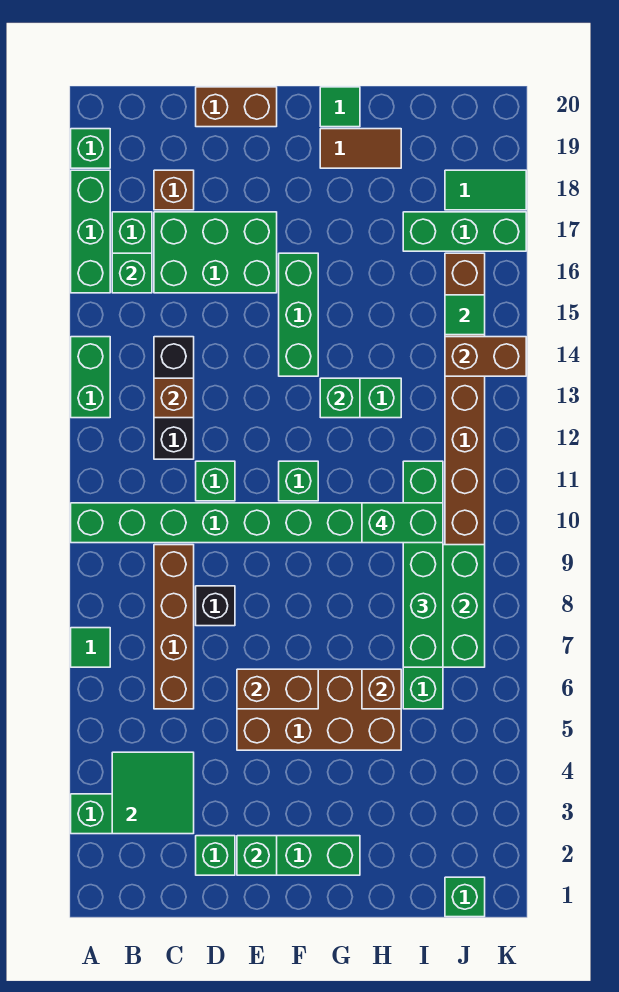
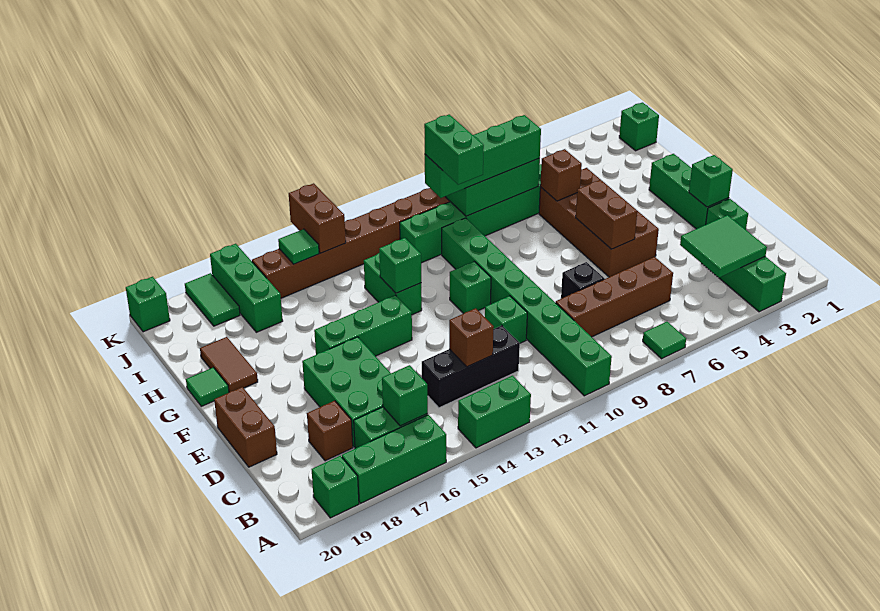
none -> green brick K20 level 1

